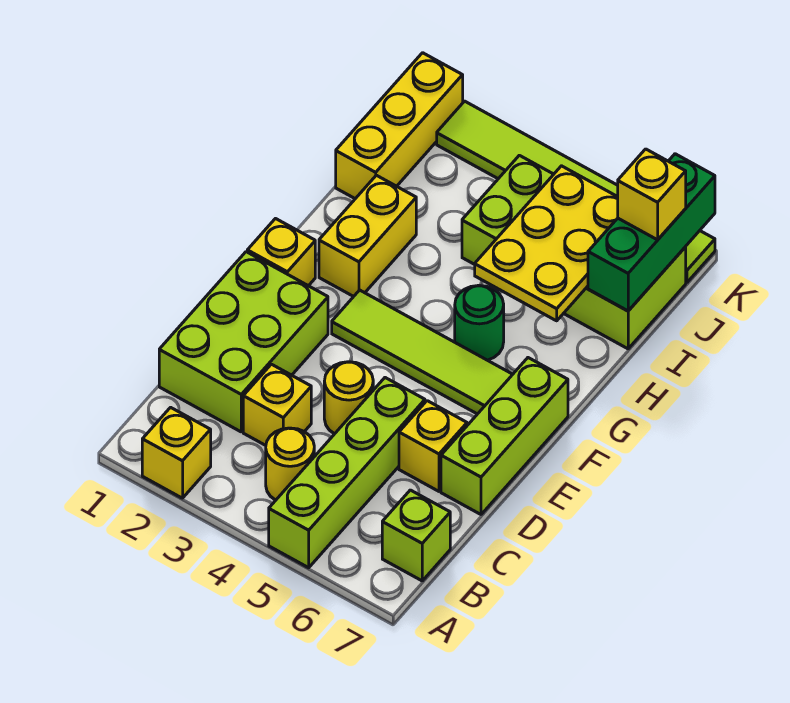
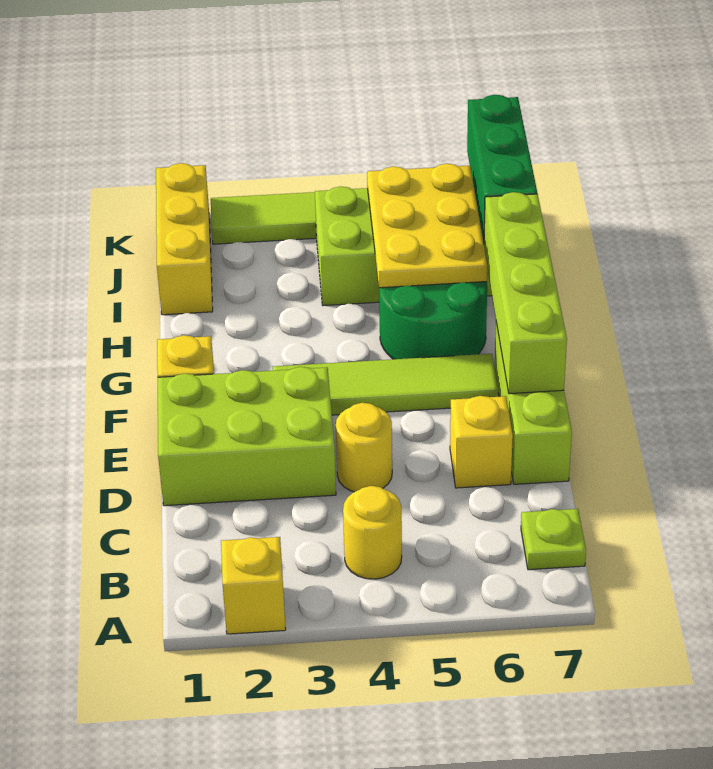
lime brick A5:D5 level 1 -> lime brick E7:H7 level 2
lime brick B7 level 1 -> lime plate B7 level 1
lime brick C1:E2 level 1 -> lime brick D1:E3 level 1
yellow brick C3 level 1 -> none
yellow brick G2:H2 level 1 -> none
green round brick G5 level 1 -> green round brick G5:H6 level 1
yellow brick J7 level 3 -> none

